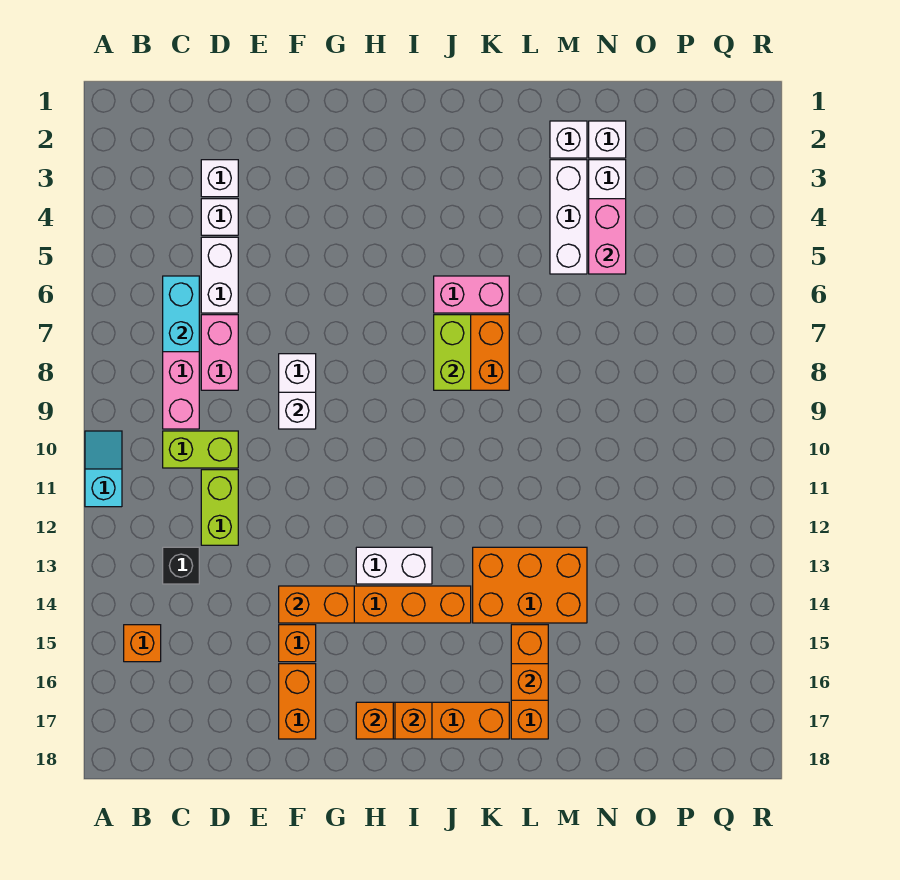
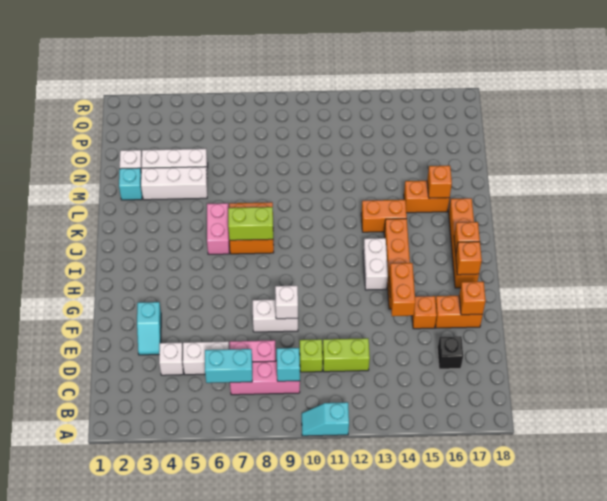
orange brick B15 level 1 -> orange brick F17 level 2
none -> cyan brick C9 level 2
lime brick C10:D10 level 1 -> lime brick D10 level 1
black brick C13 level 1 -> black brick D16 level 1
white brick D3 level 1 -> none
none -> cyan slope E3:F3 level 1 top F
orange brick K13:M14 level 1 -> orange brick K13:K14 level 1
orange brick L15:L17 level 1 -> orange brick L15:L16 level 1
white brick M2 level 1 -> cyan brick M2 level 1
pink brick N4:N5 level 2 -> none

